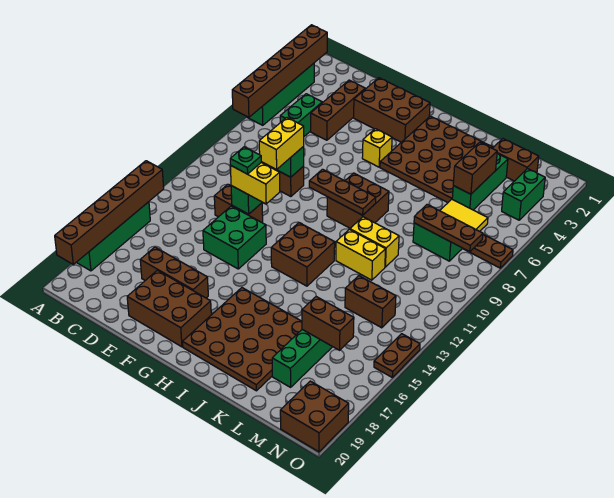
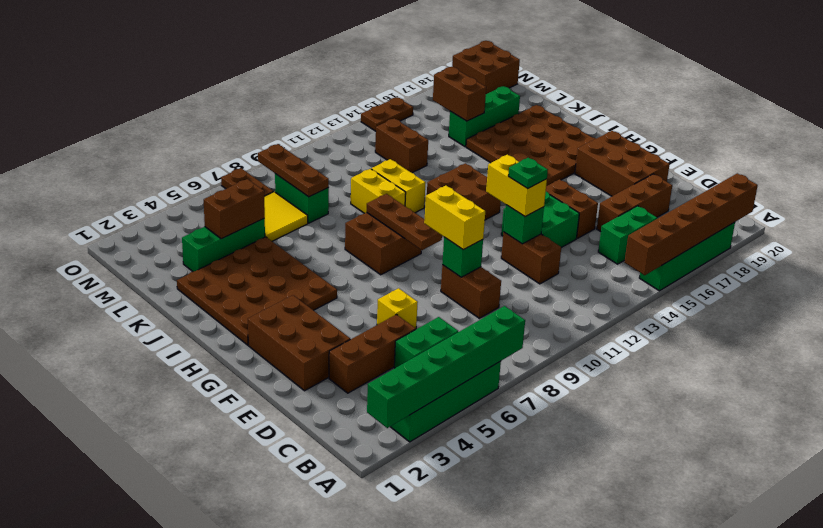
brown brick A2:A7 level 2 -> green brick A2:A7 level 2
brown brick D17:F17 level 1 -> brown brick D16:D18 level 1
yellow brick E9:E10 level 3 -> yellow brick E9:F9 level 3
yellow brick G5 level 1 -> yellow brick E6 level 1
brown brick L2:M2 level 1 -> brown brick E15:F15 level 1
green brick N3:N4 level 1 -> green brick C15:C16 level 1

